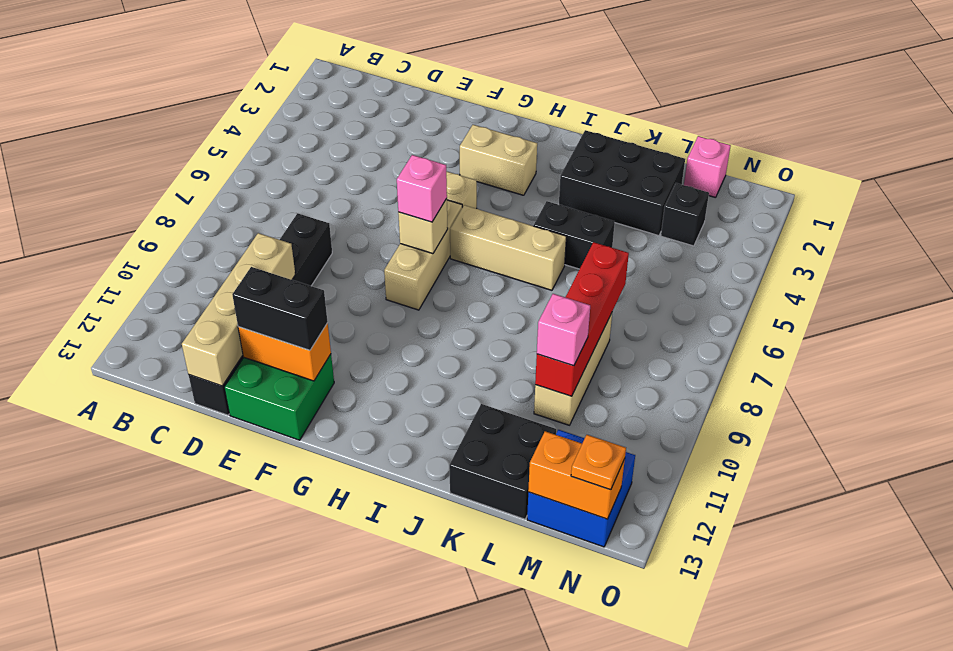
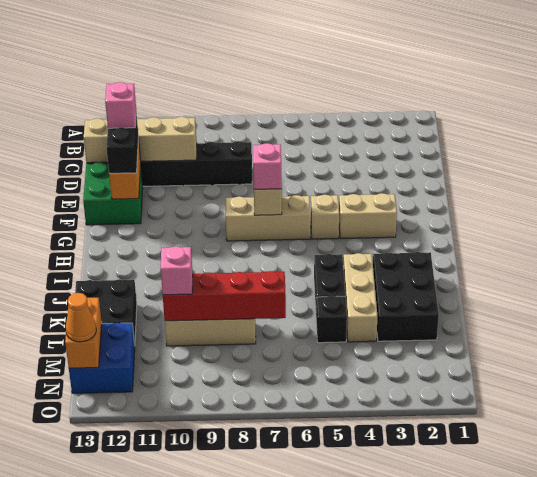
tan brick G3:H3 level 1 -> tan brick G3:G4 level 1
tan brick H6:J6 level 1 -> tan brick J4:L4 level 1
pink brick M1 level 1 -> pink brick E12 level 4
black brick M3 level 1 -> black brick L5 level 1
orange plate N13 level 3 -> orange cone N13 level 3

